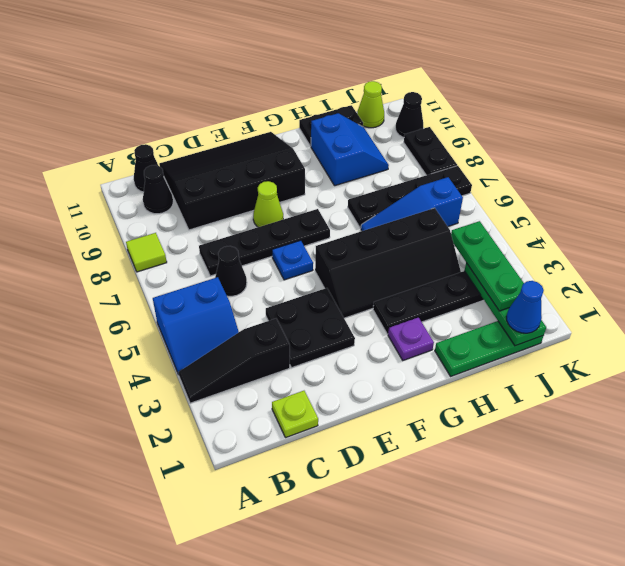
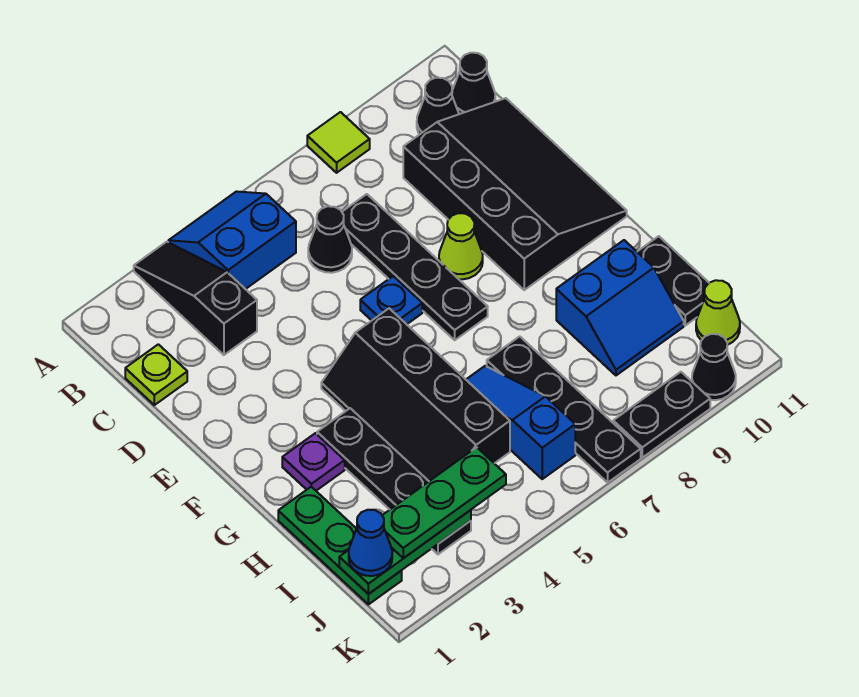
blue slope A4:B5 level 1 top 5 -> blue slope A4:B5 level 1 top B
black plate D3:E4 level 1 -> none

